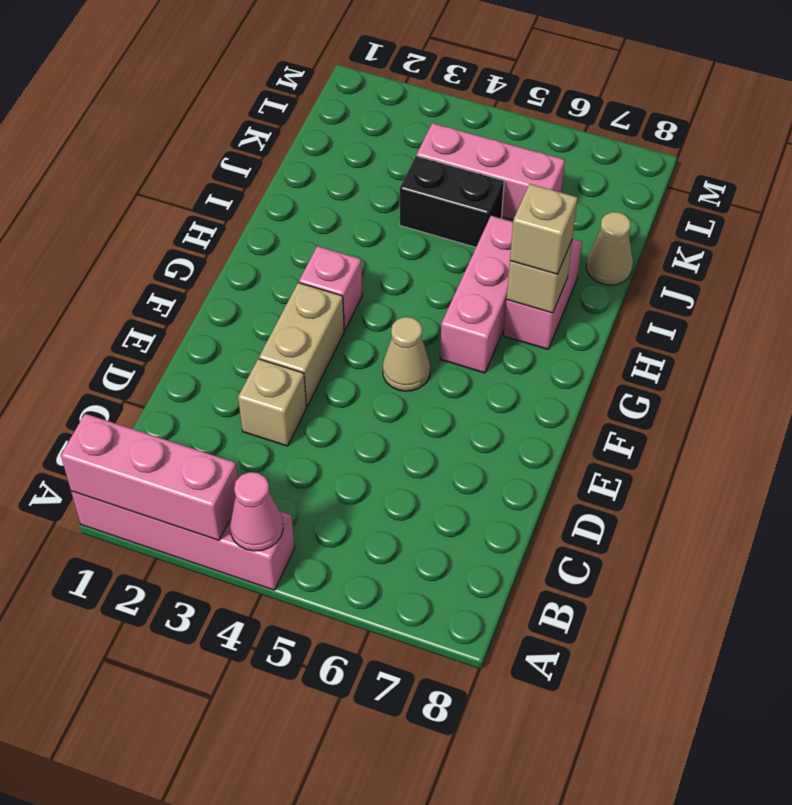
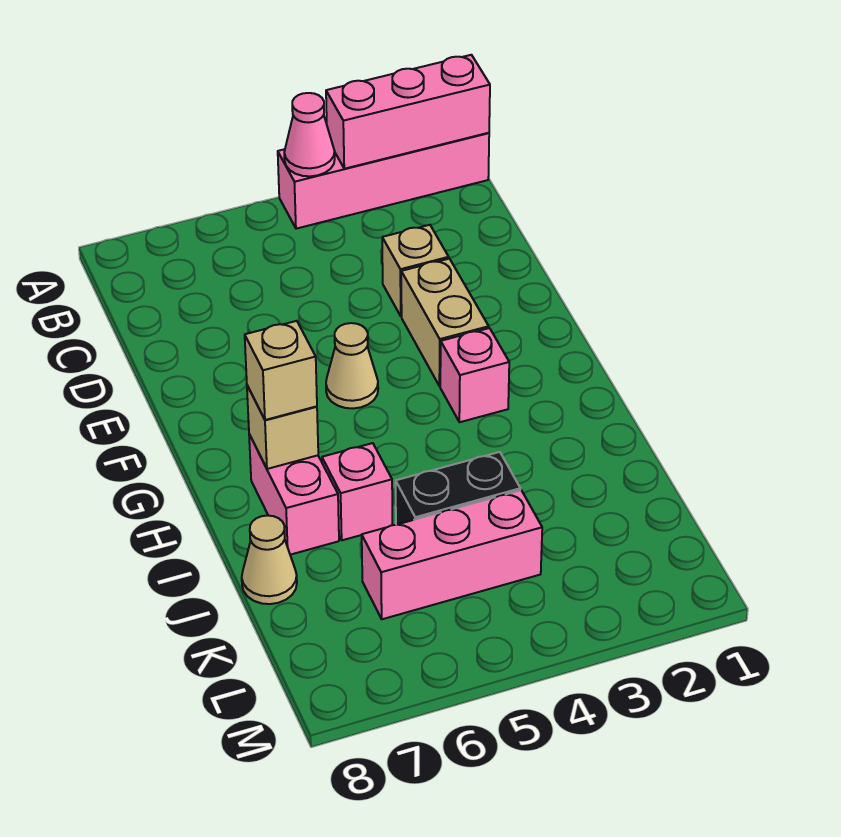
pink brick G6:I6 level 1 -> pink brick I6 level 1

